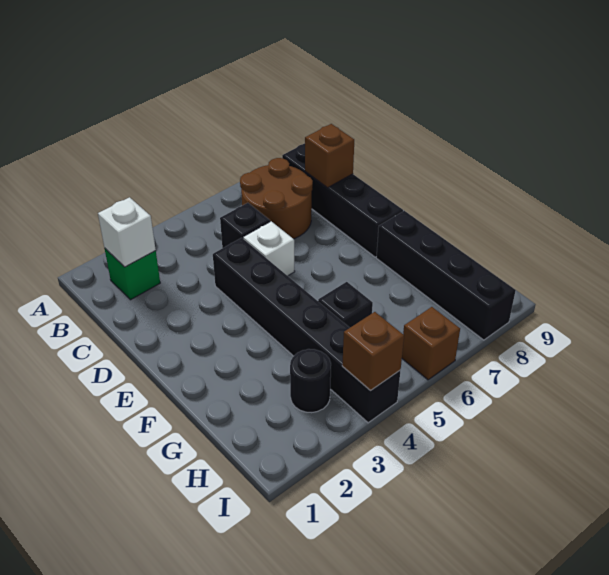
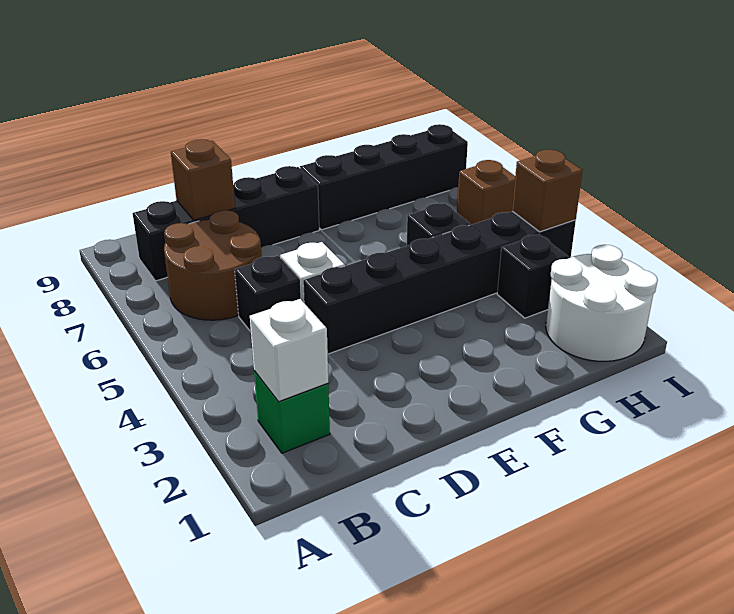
none -> white round brick H1:I2 level 1
black round brick H3 level 1 -> black brick H3 level 1

